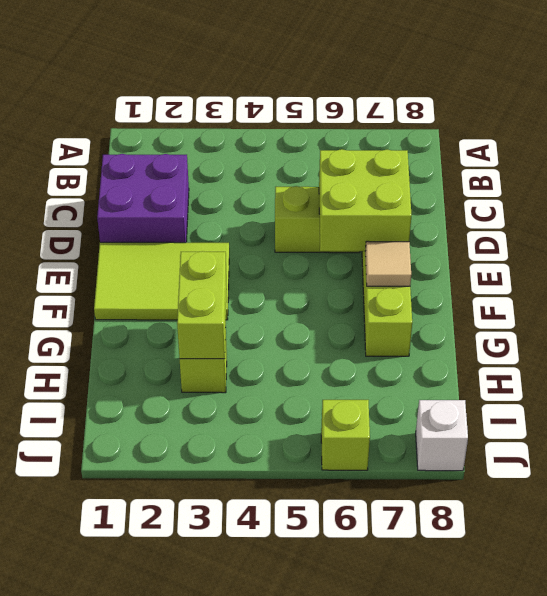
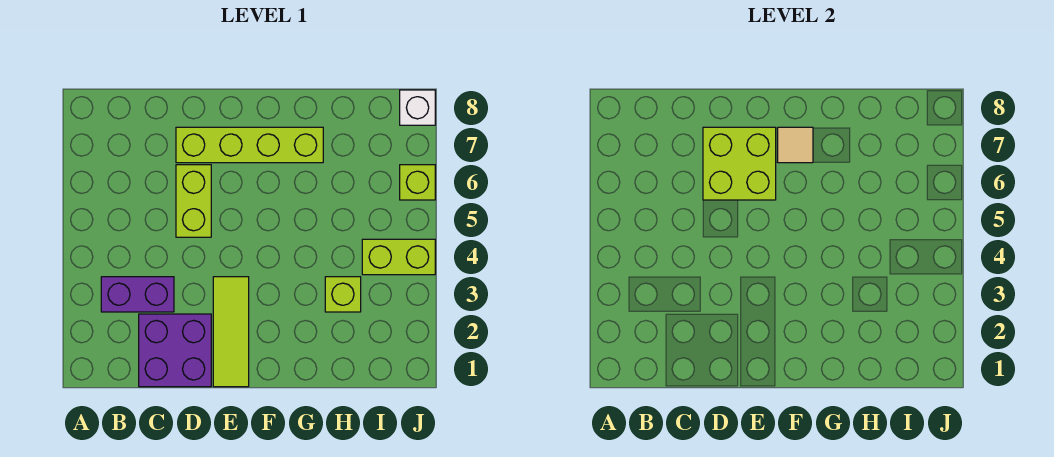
none -> purple brick B3:C3 level 1
lime tile E1:F3 level 1 -> lime tile E1:E3 level 1
lime brick G3:H3 level 2 -> lime brick I4:J4 level 1

